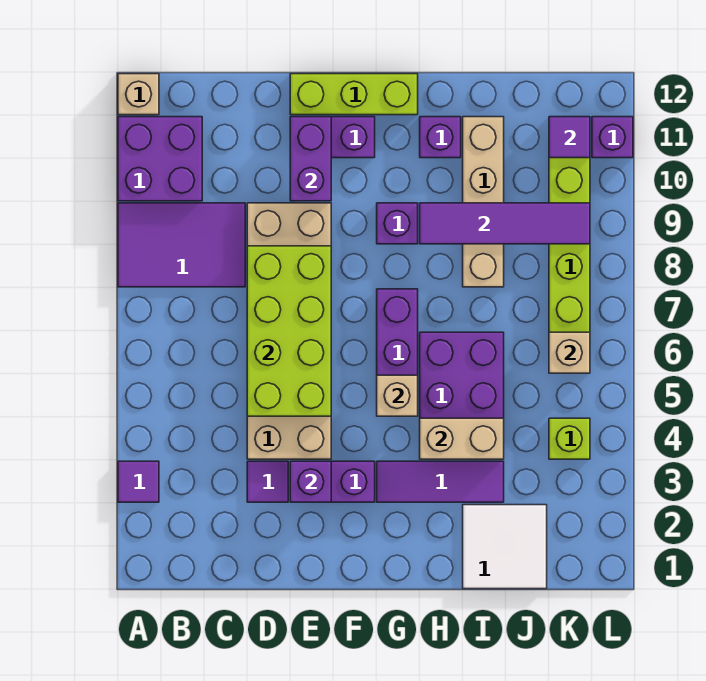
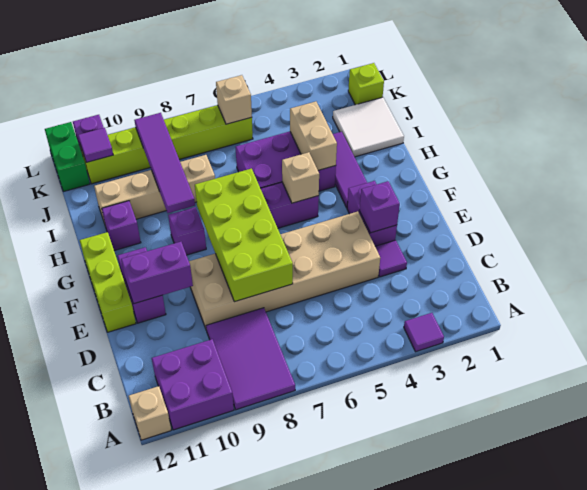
lime brick D5:E8 level 2 -> lime brick D7:G8 level 2
lime brick K4 level 1 -> lime brick K1 level 1
none -> green brick K12:L12 level 1

